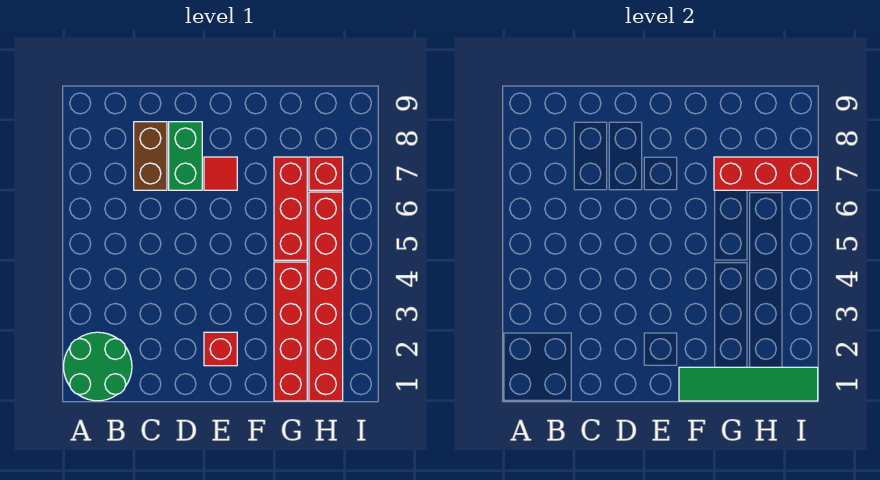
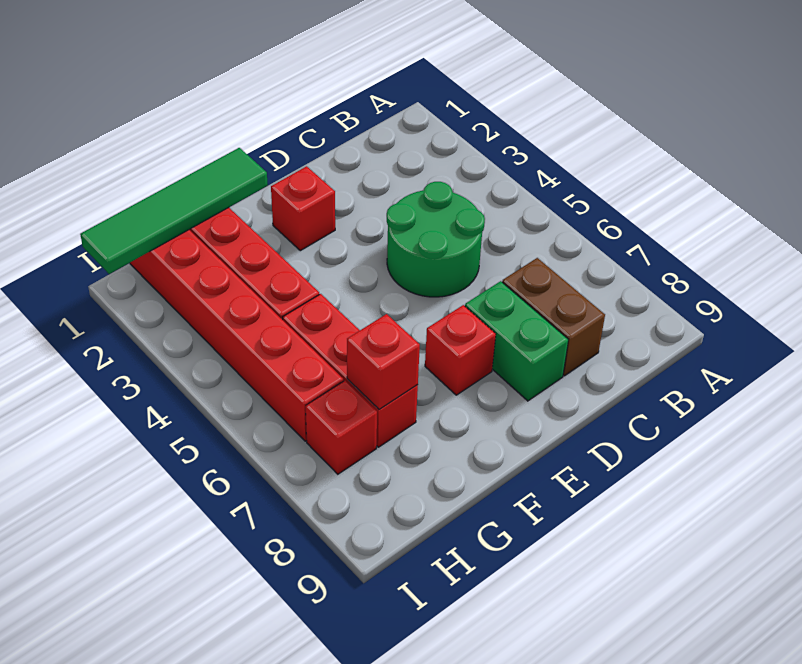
green round brick A1:B2 level 1 -> green round brick C4:D5 level 1
red tile E7 level 1 -> red brick E7 level 1
red brick G7:I7 level 2 -> red brick G7 level 2

